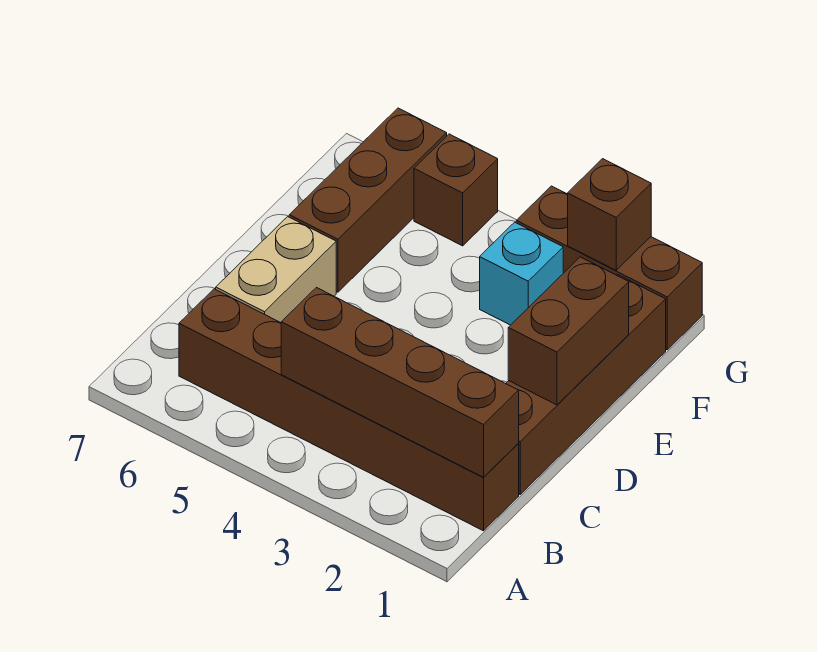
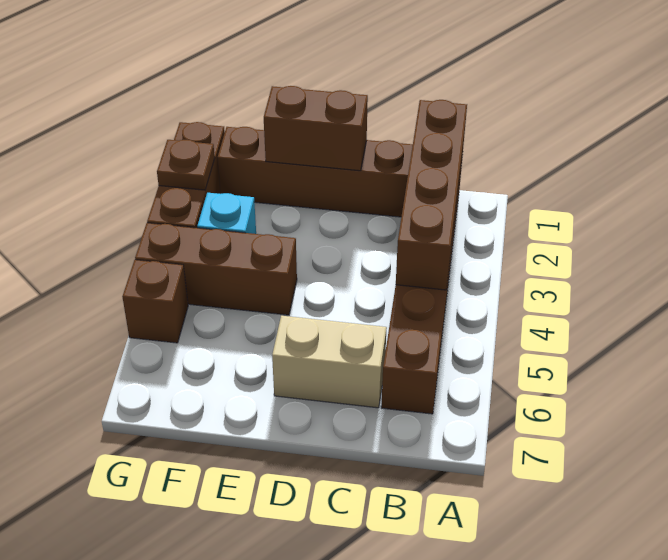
brown brick E6:G6 level 1 -> brown brick E4:G4 level 1
brown brick G2 level 2 -> brown plate G2 level 2

